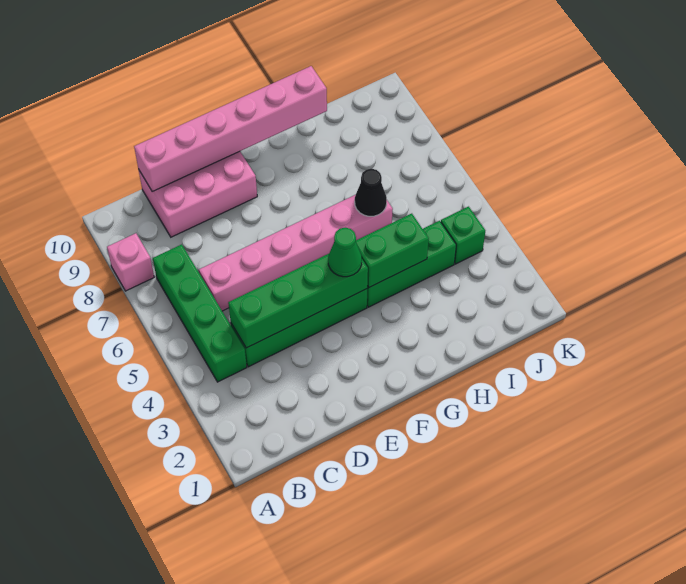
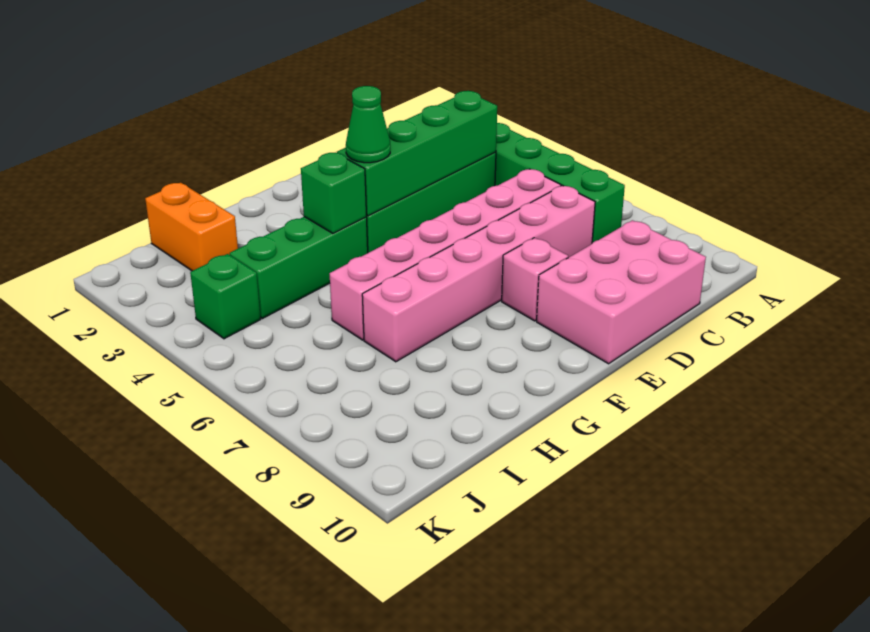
pink brick A8 level 1 -> pink brick E8 level 1
pink brick C10:H10 level 2 -> pink brick C7:H7 level 1
green brick G4:H4 level 2 -> green brick G4 level 2
black cone H6 level 2 -> none
none -> orange brick I1:I2 level 1

